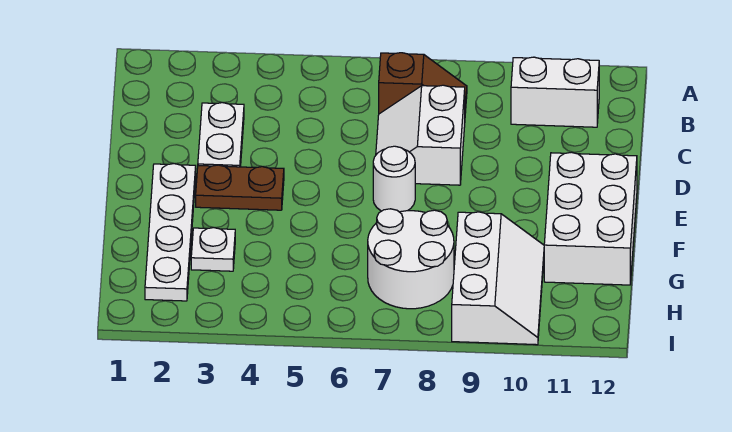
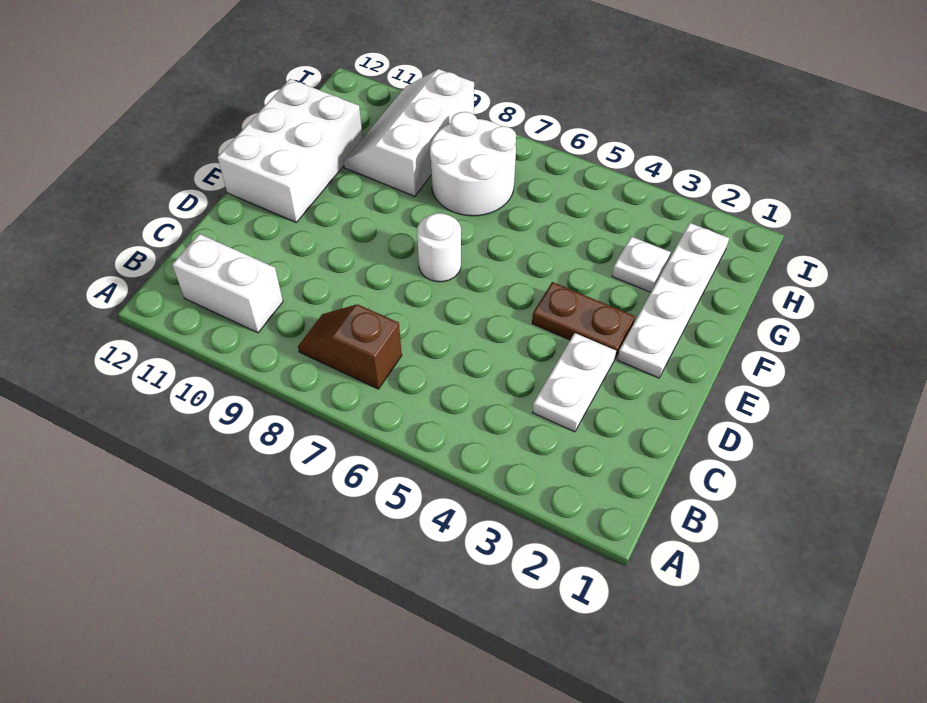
white slope C7:D8 level 1 top 8 -> none

